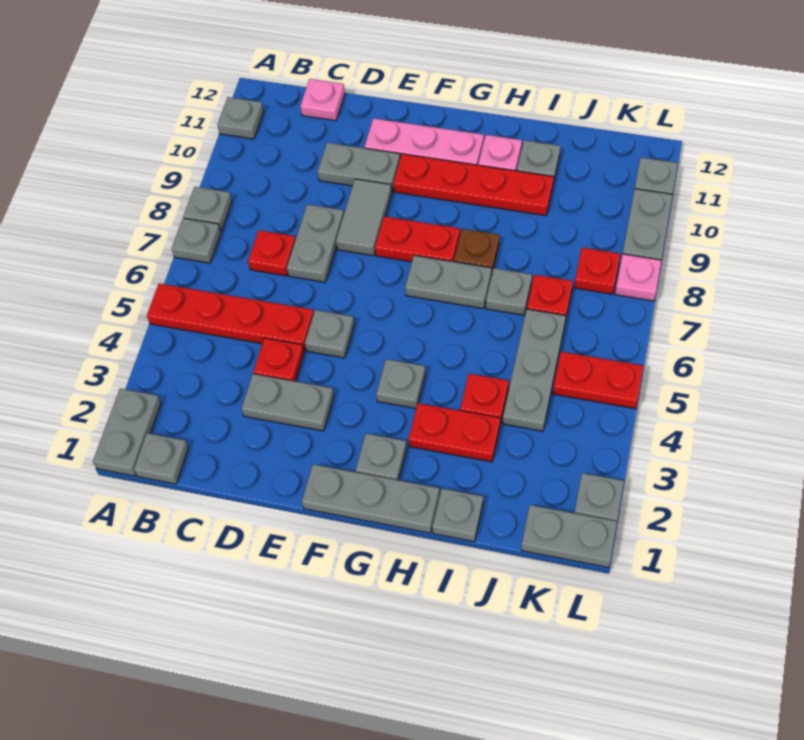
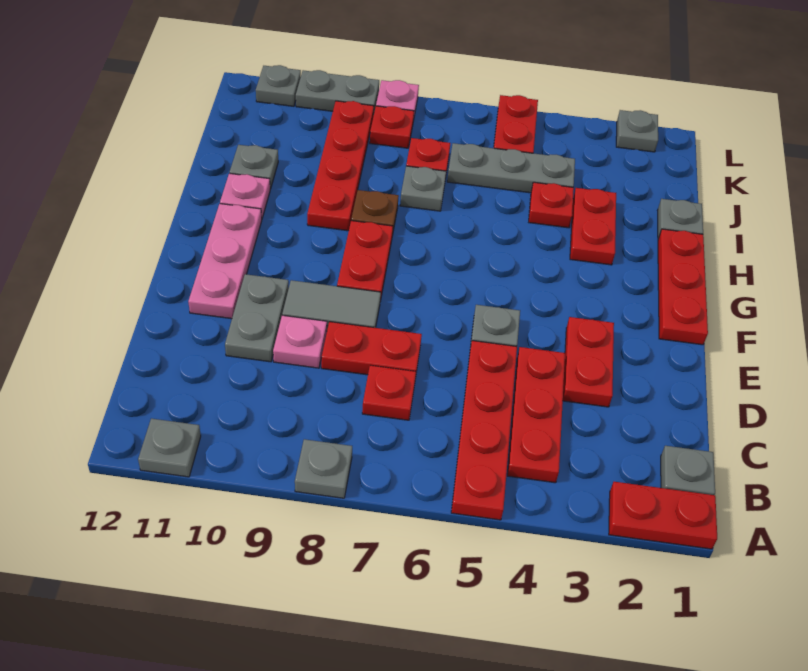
grey plate A1:A2 level 1 -> red plate A1:A2 level 1
grey plate A7 level 1 -> none
pink plate C12 level 1 -> pink plate D9 level 1
grey plate D3:E3 level 1 -> red plate D3:E3 level 1
red plate D4 level 1 -> red plate B4:D4 level 1
grey plate D7:D8 level 1 -> red plate D7:D8 level 1
grey plate F1:H1 level 1 -> red plate F1:H1 level 1
red plate F10:I10 level 1 -> red plate H9:K9 level 1
grey plate G2 level 1 -> none
grey plate G4 level 1 -> none
grey plate G7:H7 level 1 -> none
grey plate K1:L1 level 1 -> none

